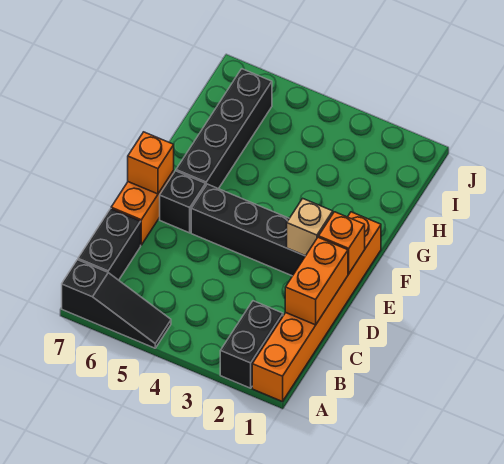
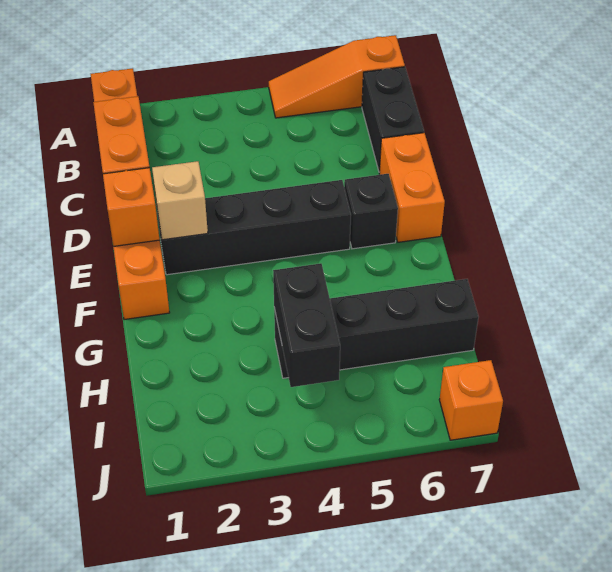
black brick A2:B2 level 1 -> black brick H4:I4 level 2
black slope A5:A7 level 1 top 7 -> orange slope A5:A7 level 1 top 7
orange brick E7 level 2 -> orange brick J7 level 1
black brick F6:I6 level 1 -> black brick H4:H7 level 1

